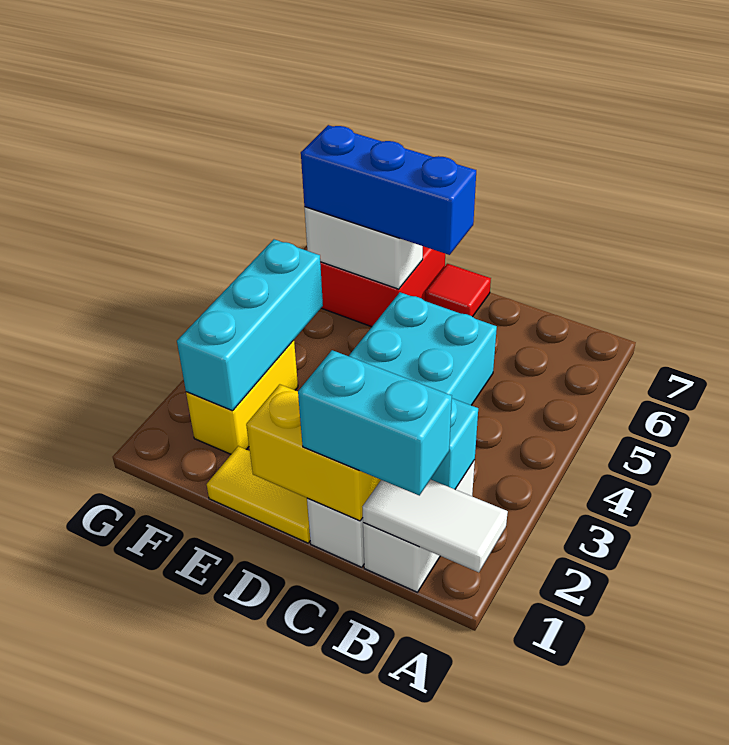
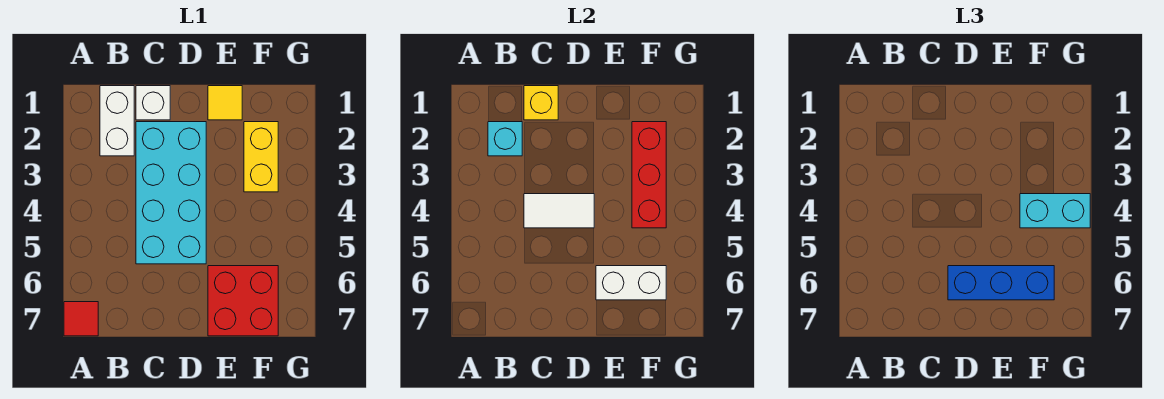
white tile A1:B1 level 2 -> white tile C4:D4 level 2
cyan brick B1:C1 level 3 -> cyan brick F4:G4 level 3
yellow brick C1:D1 level 2 -> yellow brick C1 level 2
yellow tile D1:E1 level 1 -> yellow tile E1 level 1
red tile D7 level 1 -> red tile A7 level 1
cyan brick F2:F4 level 2 -> red brick F2:F4 level 2

